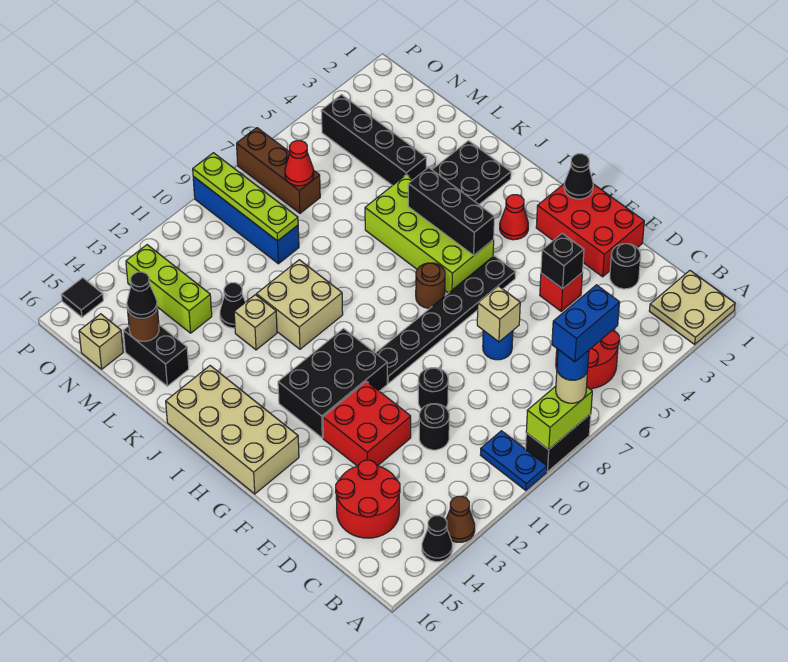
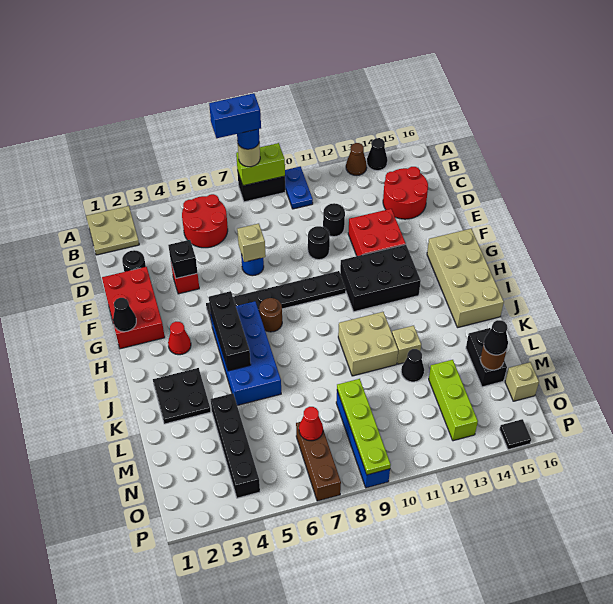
lime brick H5:K6 level 1 -> blue brick H5:K6 level 1

